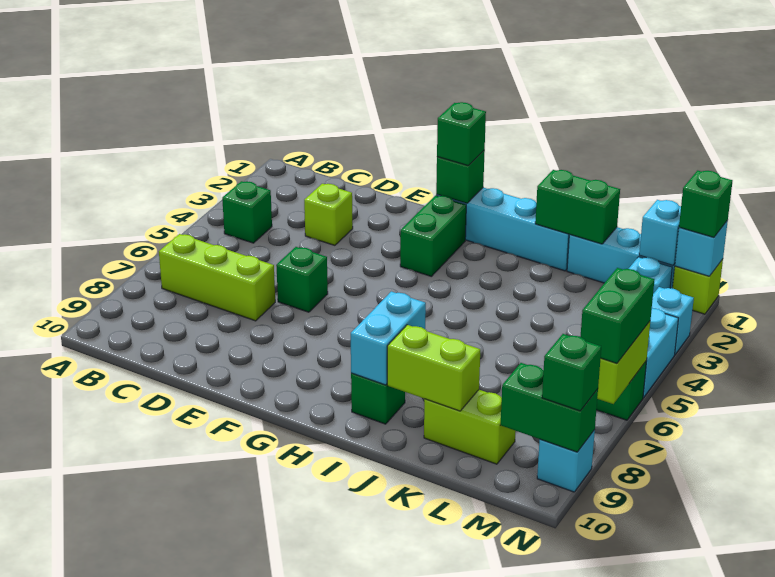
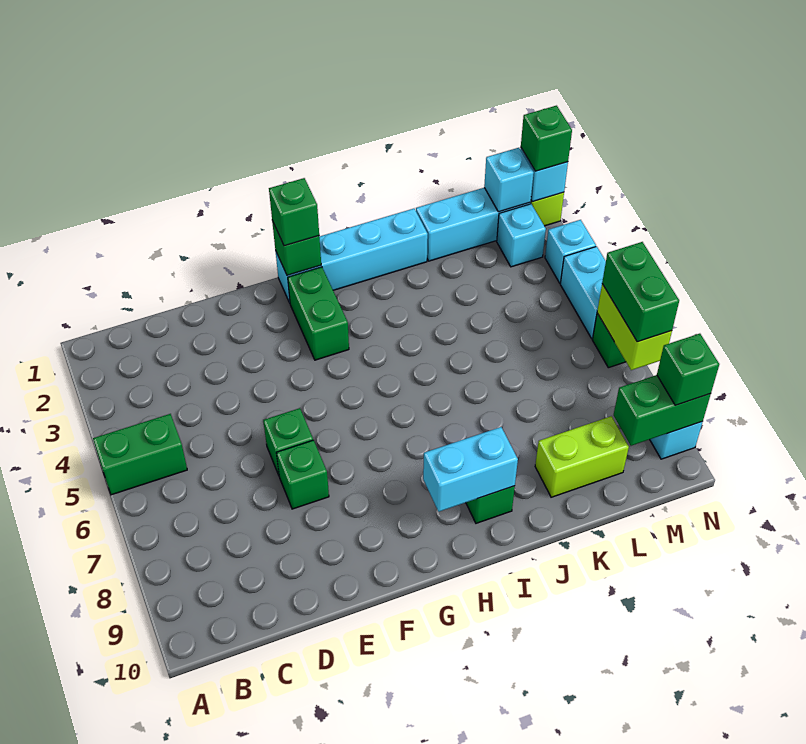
green brick B4 level 1 -> green brick E7 level 1
lime brick B7:D7 level 1 -> none
lime brick D3 level 1 -> none
cyan brick I8:I9 level 2 -> cyan brick H9:I9 level 2
green brick J1:K1 level 2 -> green brick A5:B5 level 1
lime brick J9:K9 level 2 -> none

